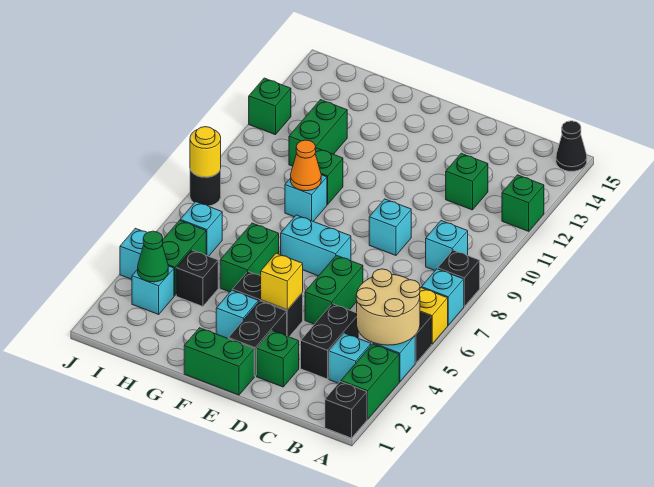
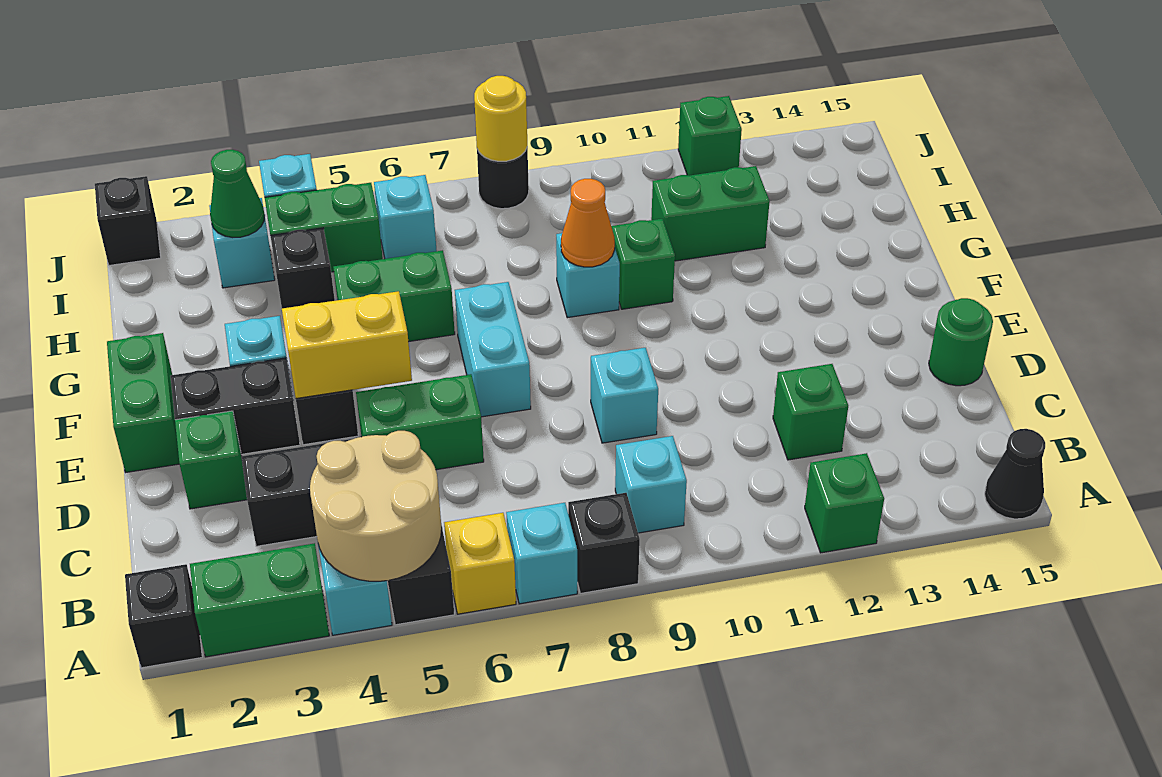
cyan brick B3 level 1 -> none
none -> green round brick D15 level 1
yellow brick E4 level 2 -> yellow brick E4:E5 level 2
none -> black brick J1 level 1

